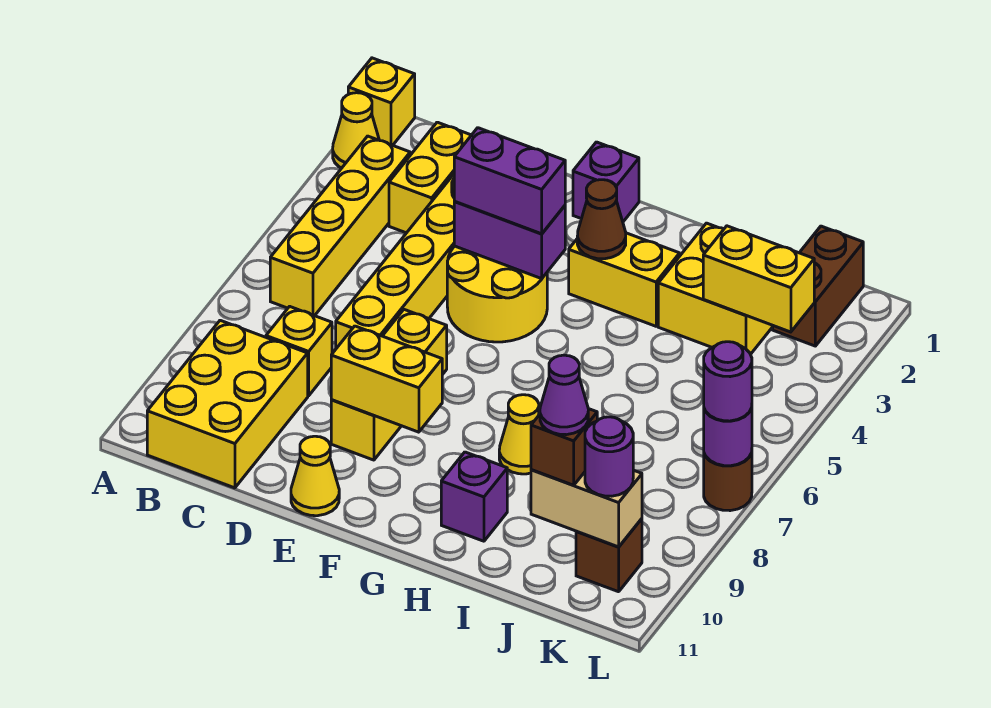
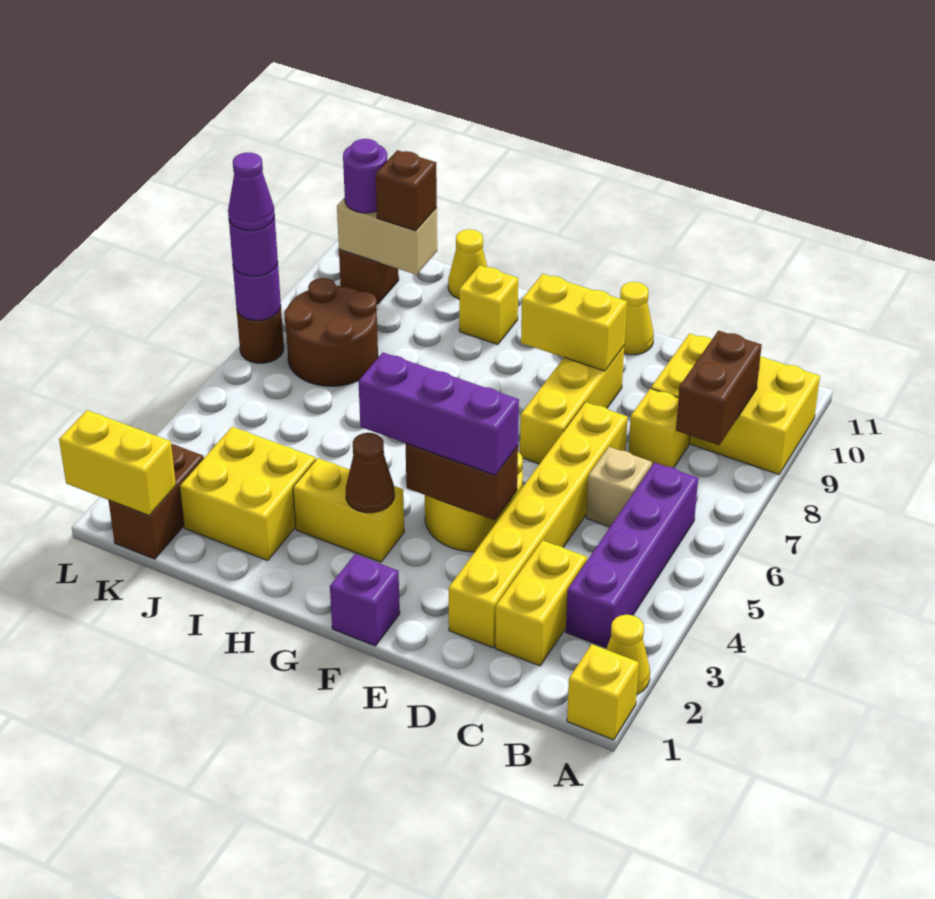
yellow brick B3:B6 level 1 -> purple brick B3:B6 level 1
none -> brown brick B8:B9 level 2
yellow brick B9:C11 level 1 -> yellow brick A9:C10 level 1
none -> tan brick C6 level 1
purple brick E4:F4 level 2 -> brown brick E4:F4 level 2
purple brick E4:F4 level 3 -> purple brick E4:G4 level 3
yellow cone H8 level 1 -> yellow cone I11 level 1
purple brick H10 level 1 -> yellow brick H10 level 1
yellow brick J3:K3 level 2 -> yellow brick K1:L1 level 2
none -> brown round brick J7:K8 level 1
purple cone J10 level 4 -> purple cone L7 level 4

